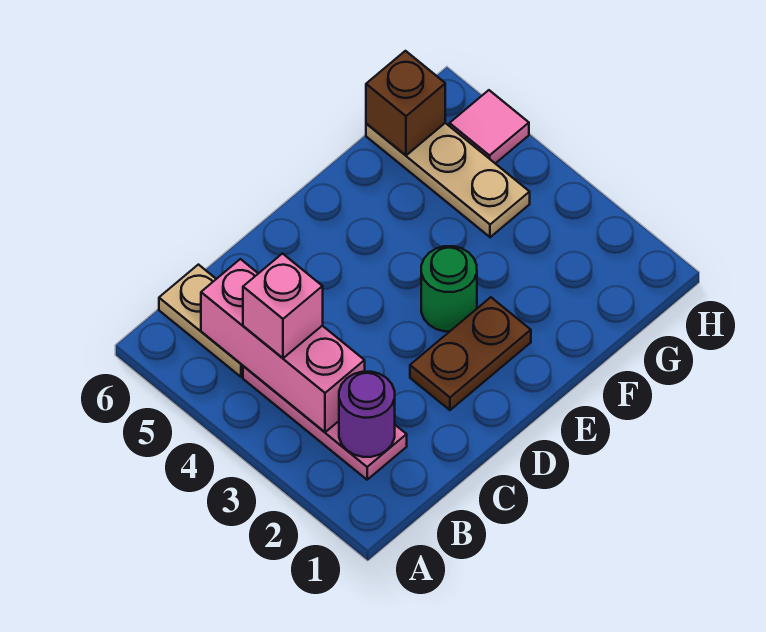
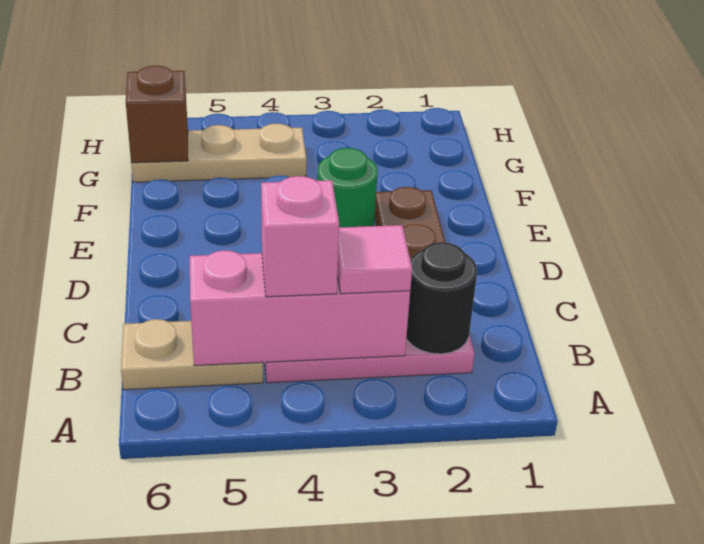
purple round brick B2 level 2 -> black round brick B2 level 2
pink tile H5 level 1 -> pink tile B3 level 3

